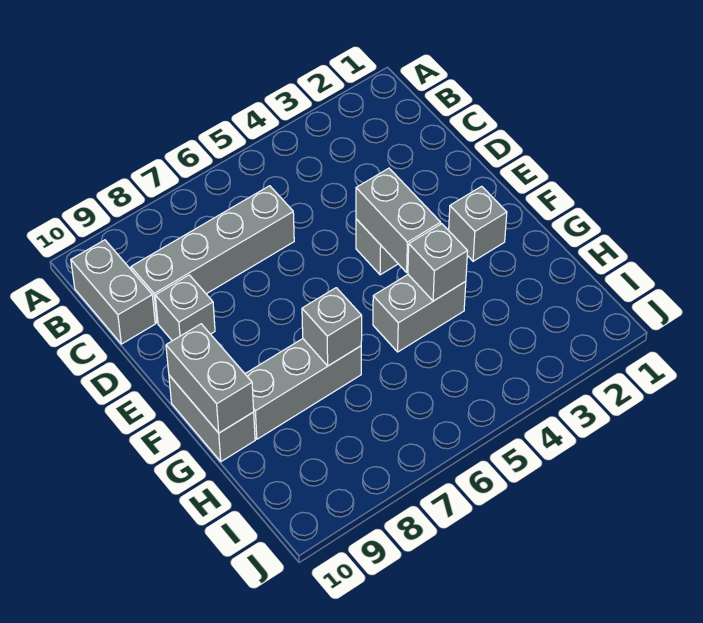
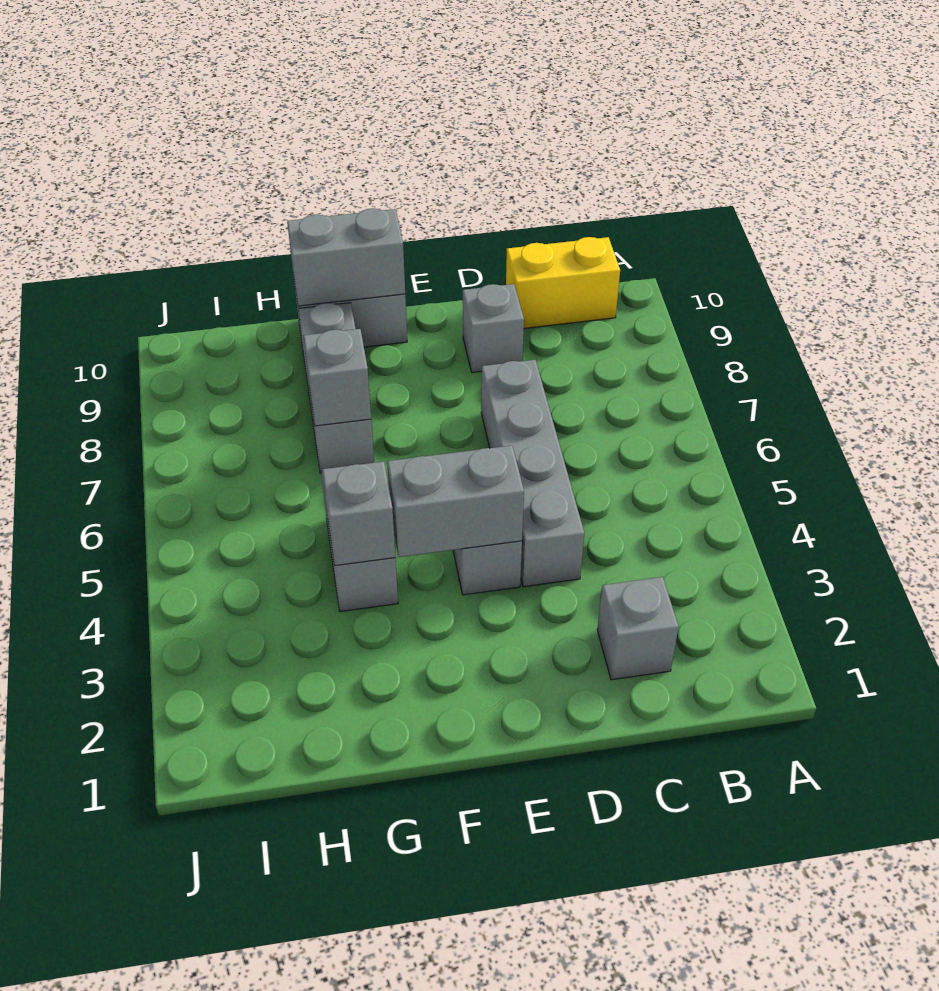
grey brick B10:C10 level 1 -> yellow brick B10:C10 level 1
grey brick C6:C9 level 1 -> grey brick D4:D7 level 1
grey brick F2 level 1 -> grey brick C2 level 1

